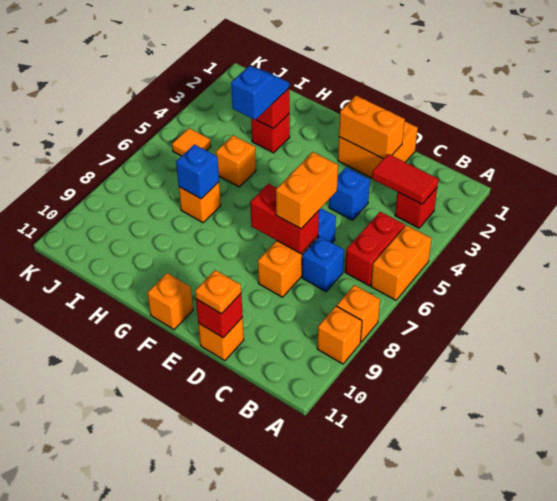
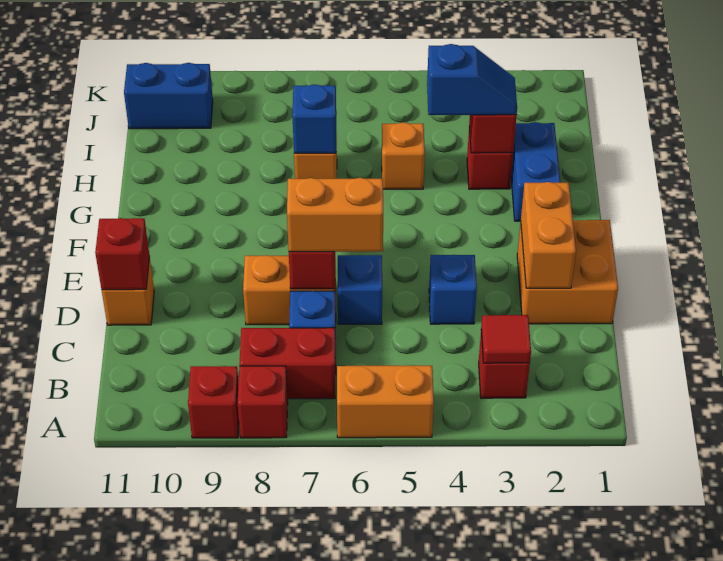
orange brick A8 level 1 -> red brick A8 level 1
orange brick A9 level 1 -> red brick A9 level 1
red tile B3:C3 level 2 -> red tile B3 level 2
red brick B5:B6 level 1 -> red brick B7:B8 level 1
orange plate D11 level 3 -> none
orange brick F11 level 1 -> none
none -> blue brick G2:H2 level 1
orange tile J5 level 1 -> none
none -> blue brick J10:J11 level 1

